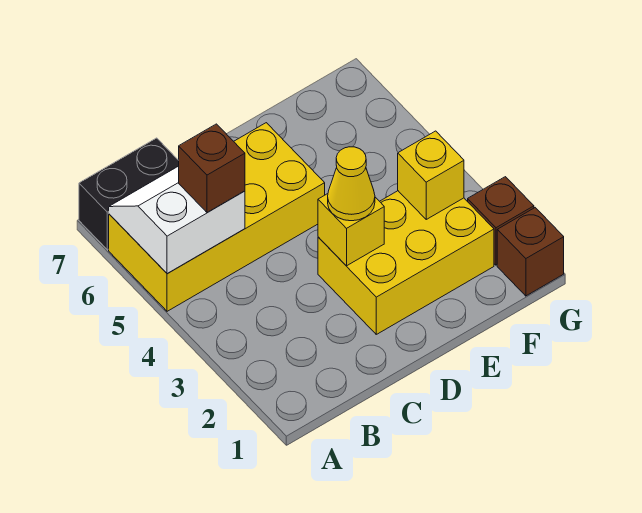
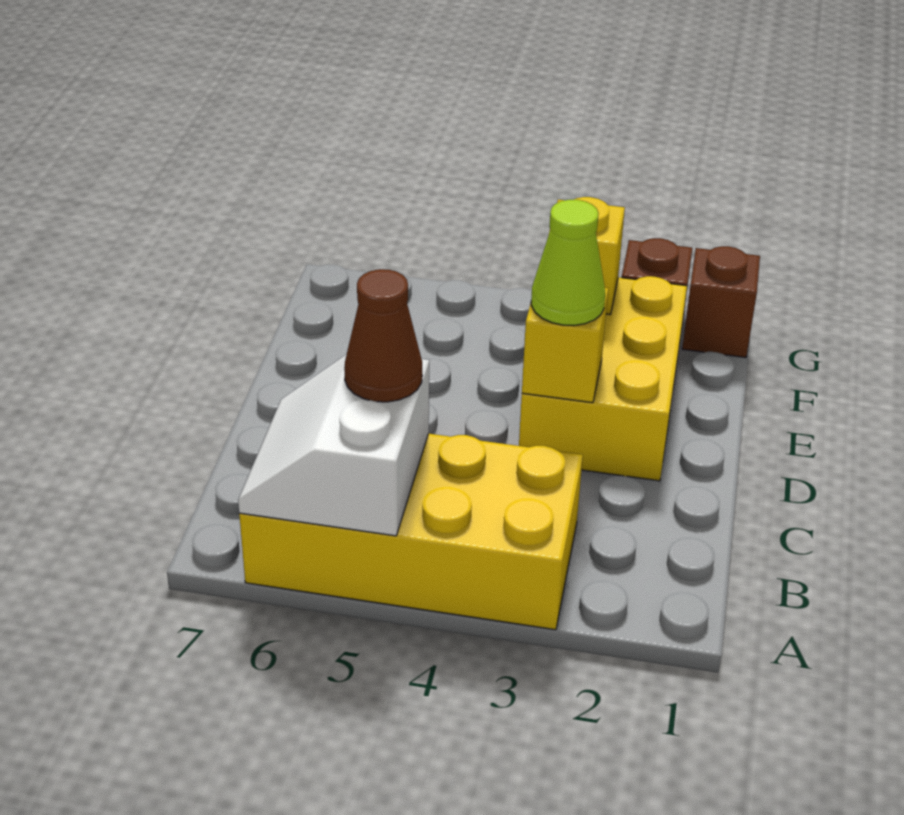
yellow brick A5:D6 level 1 -> yellow brick A3:B6 level 1
black brick A7:B7 level 1 -> none
brown brick B5 level 3 -> brown cone B5 level 3
yellow cone D3 level 3 -> lime cone D3 level 3

